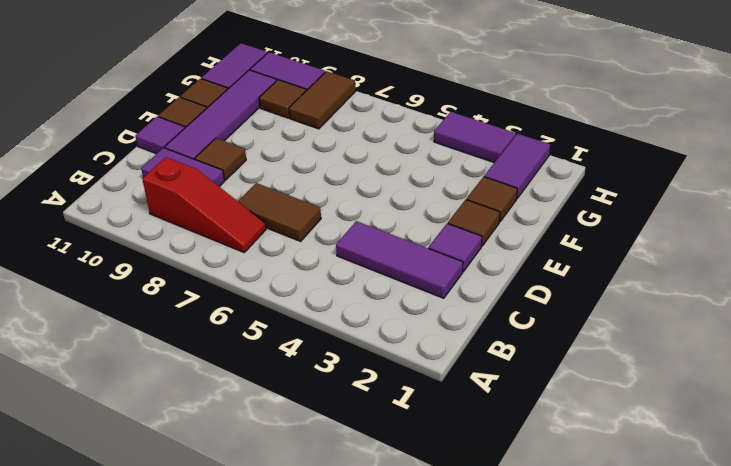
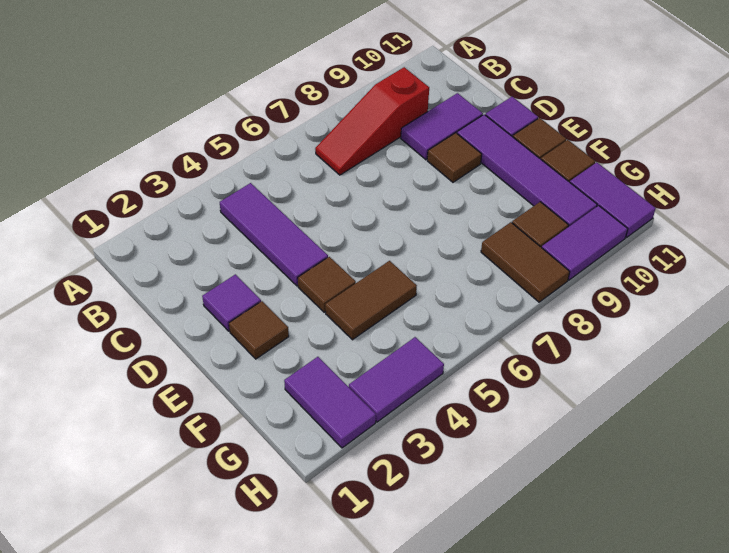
purple tile C2:C4 level 1 -> purple tile B4:D4 level 1
brown tile C6:C7 level 1 -> brown tile F4:F5 level 1
brown tile F2 level 1 -> brown tile E4 level 1

